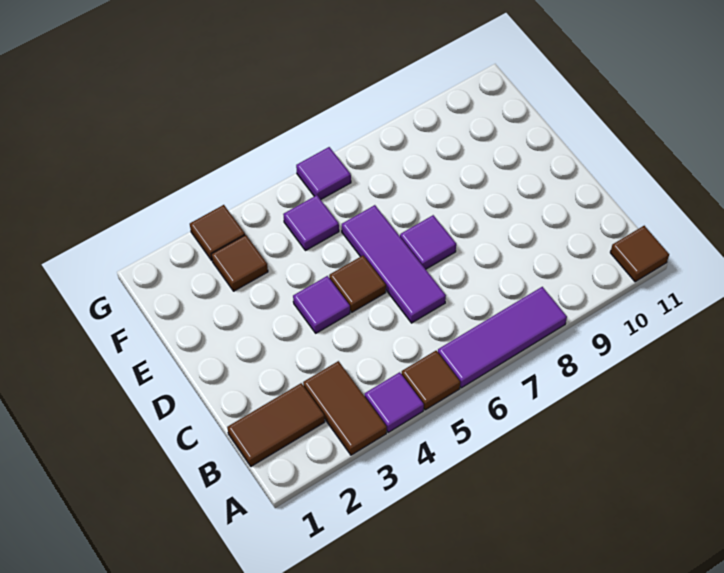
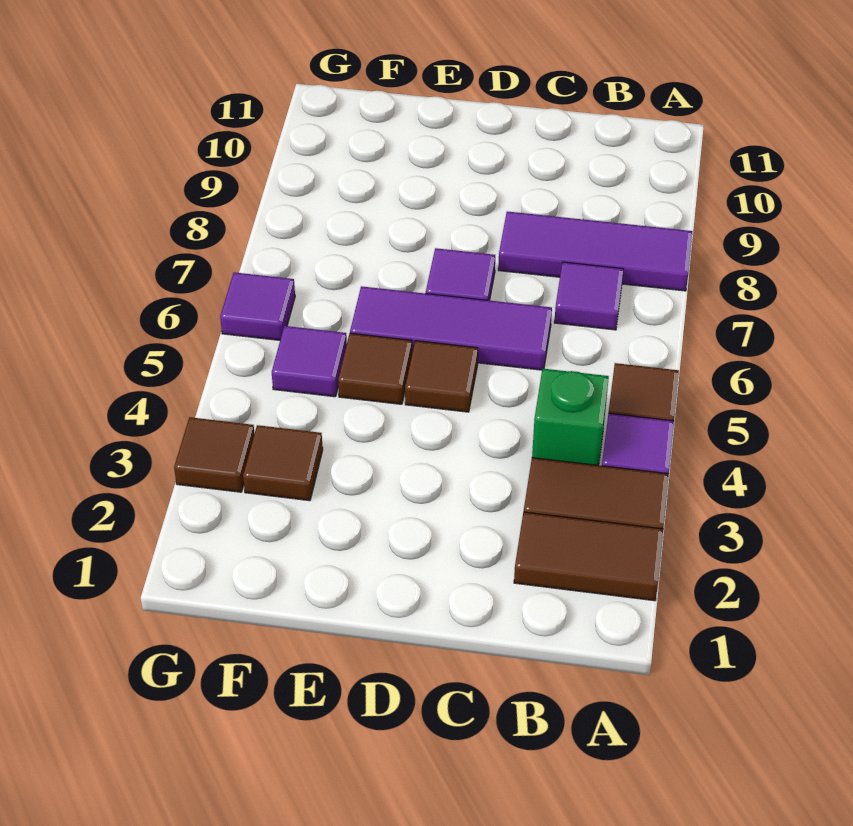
purple tile A6:A8 level 1 -> purple tile A8:C8 level 1
brown tile A11 level 1 -> brown tile E5 level 1
brown tile B1:B2 level 1 -> brown tile A2:B2 level 1
none -> green brick B4 level 1
purple tile D4 level 1 -> purple tile B7 level 1

